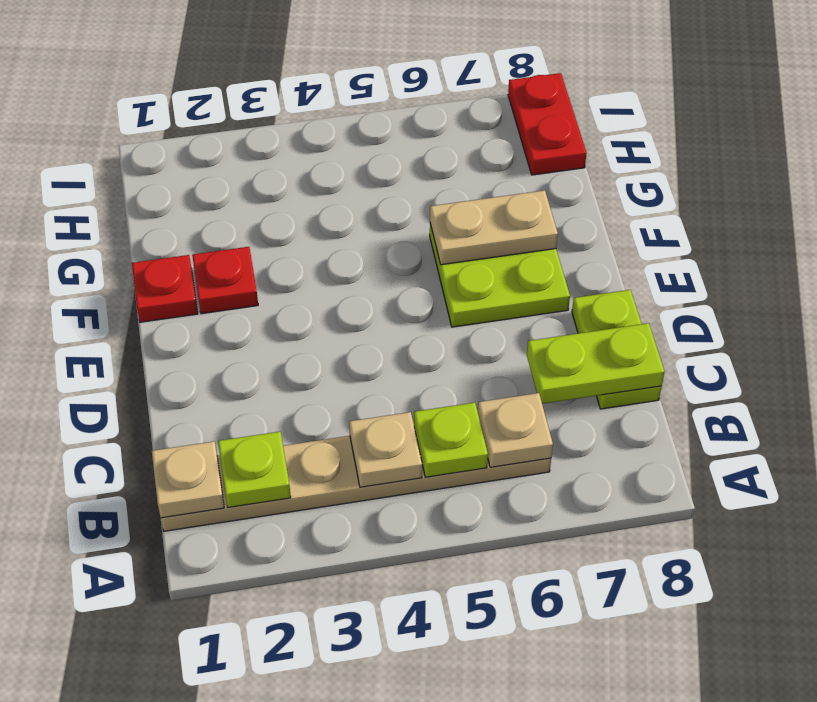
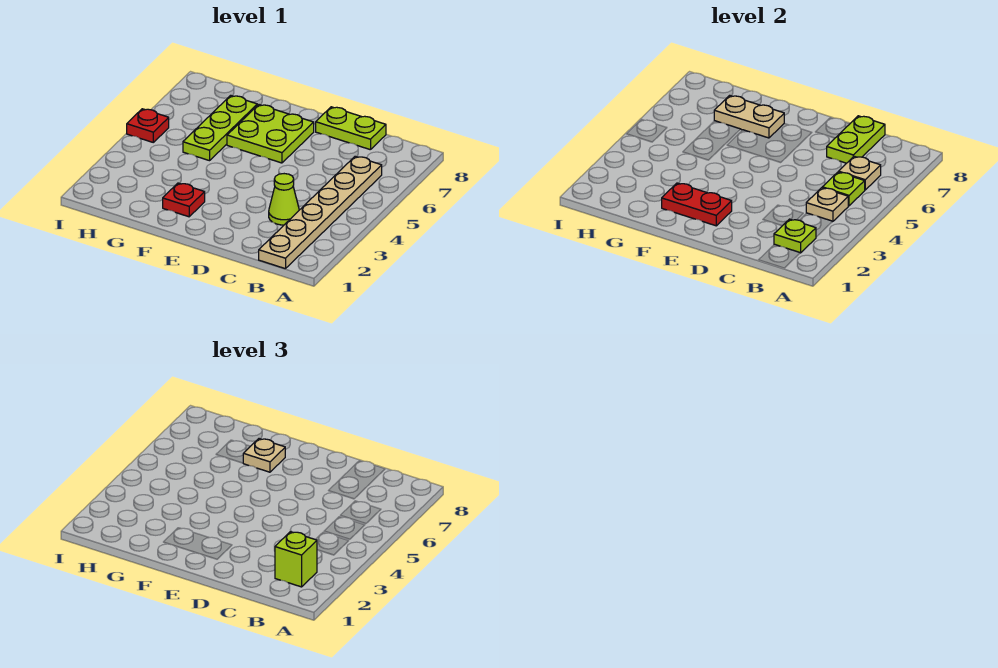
tan plate B1 level 2 -> tan plate F7 level 3
none -> lime brick B2 level 3
none -> lime cone C3 level 1
red plate F1 level 1 -> red plate I5 level 1
tan plate F6:F7 level 2 -> tan plate F7:G7 level 2
none -> lime plate G5:G7 level 1
red plate H8:I8 level 1 -> red plate E2:F2 level 2

